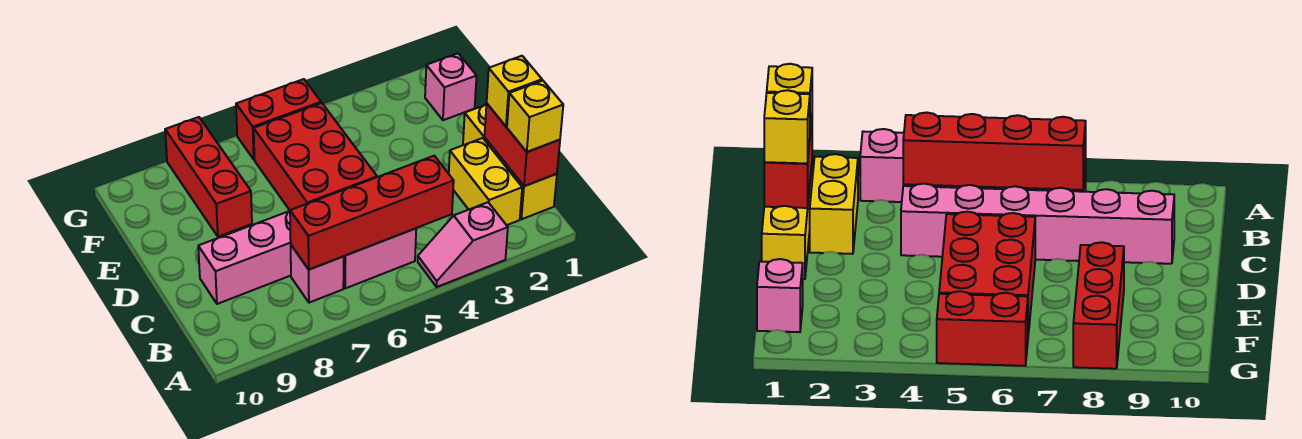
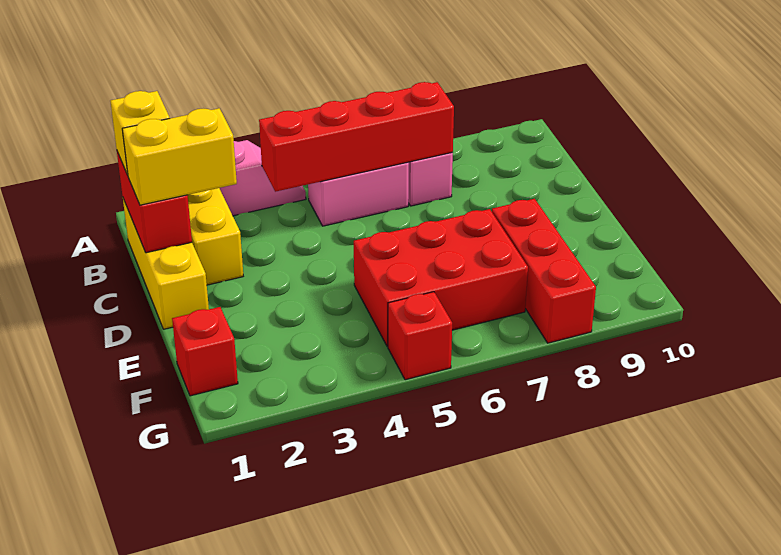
yellow brick C1 level 3 -> yellow brick C1:C2 level 3
pink brick C4:C9 level 1 -> none
red brick D5:F6 level 1 -> red brick E5:F7 level 1
pink brick F1 level 1 -> red brick F1 level 1
red brick G5:G6 level 1 -> red brick G5 level 1

